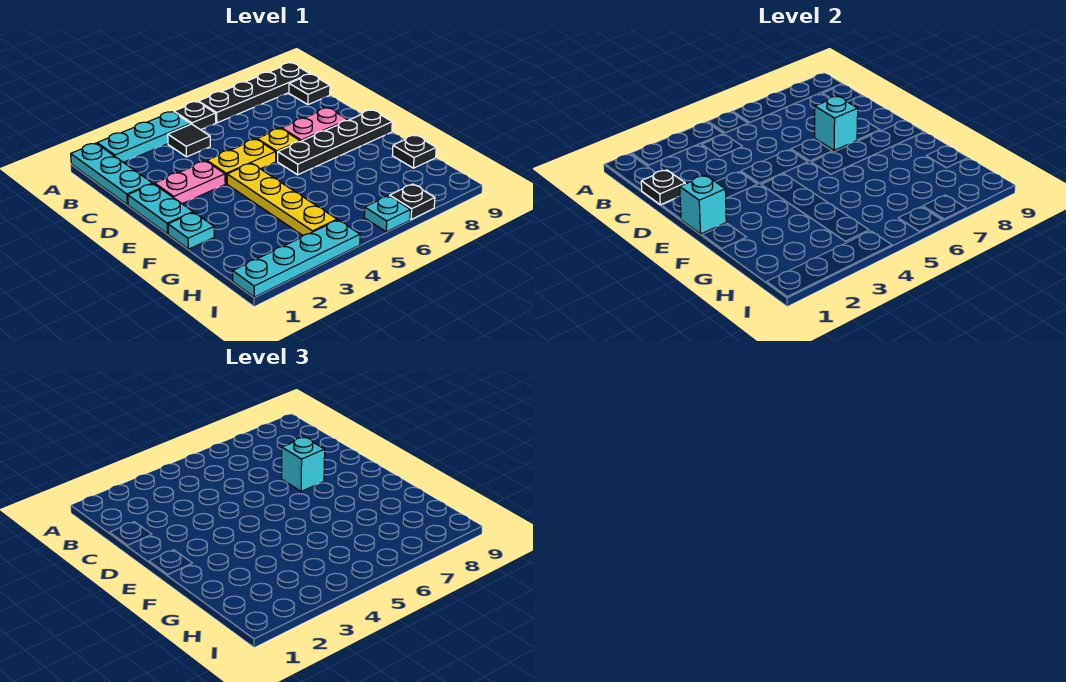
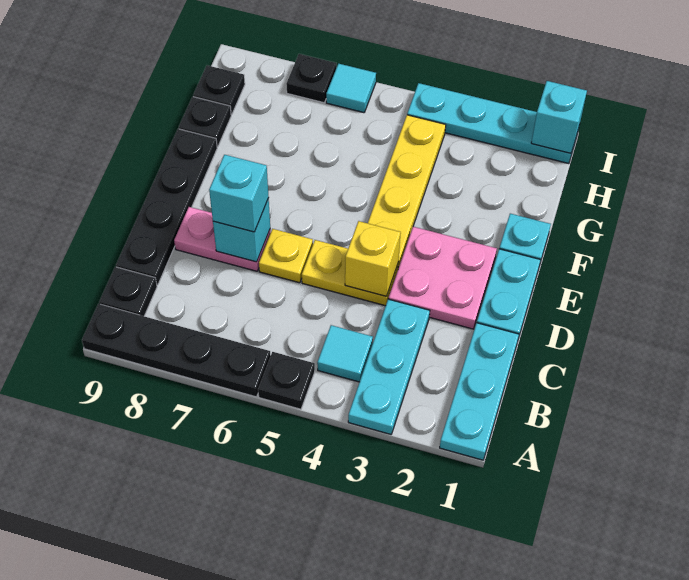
cyan plate A2:A4 level 1 -> cyan plate A3:C3 level 1
black tile B4 level 1 -> cyan tile B4 level 1
black plate C1 level 2 -> black plate H9 level 1
pink plate D2:D3 level 1 -> pink plate D2:E3 level 1
none -> yellow brick D4 level 2
cyan brick E1 level 2 -> cyan brick I1 level 2
black plate E6:E9 level 1 -> black plate C9:F9 level 1
cyan plate I6 level 1 -> cyan tile I6 level 1

